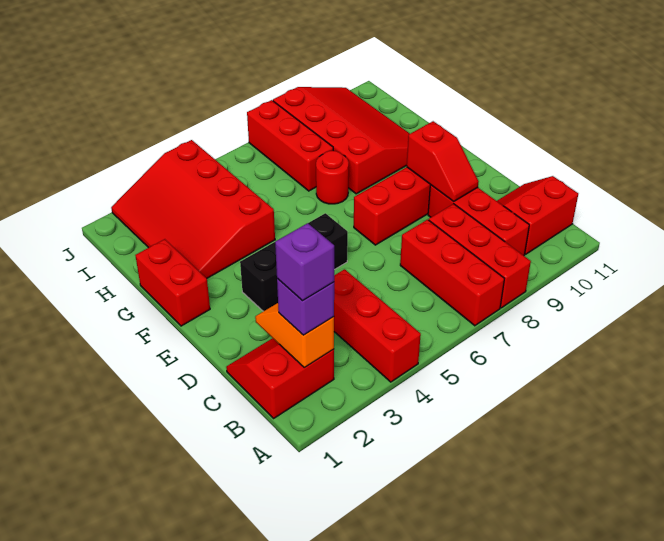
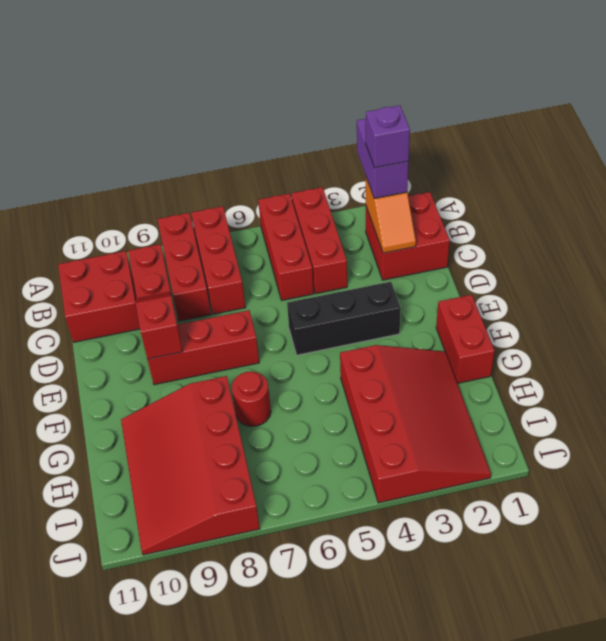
red slope B1:C2 level 1 top B -> red brick B1:C2 level 1
purple brick B2 level 3 -> purple brick A2:B2 level 3
red slope B10:C11 level 1 top B -> red brick B10:C11 level 1
red brick H7:J7 level 1 -> red brick A5:C5 level 1

